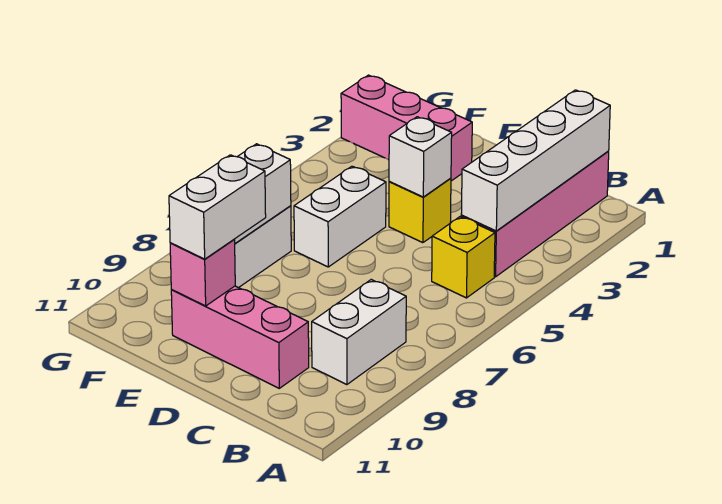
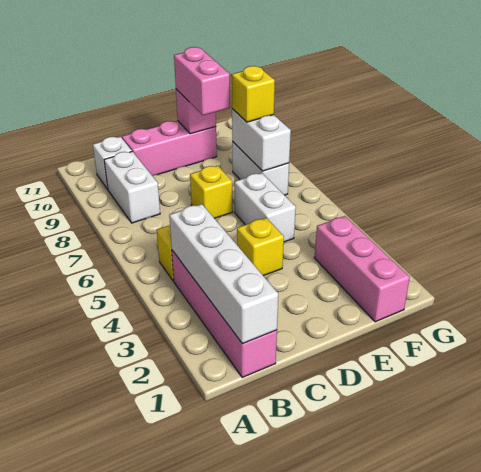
white brick D4 level 2 -> white brick B10 level 1
none -> yellow brick D7 level 1
pink brick E2:G2 level 1 -> pink brick F1:F3 level 1
white brick E9:E10 level 3 -> pink brick E9:E10 level 3
none -> yellow brick F8 level 3

